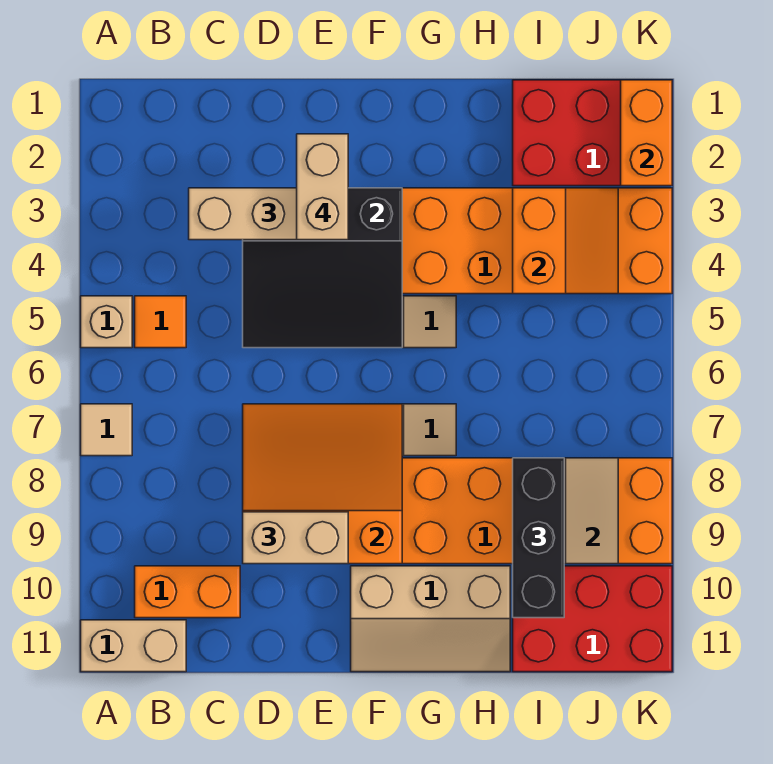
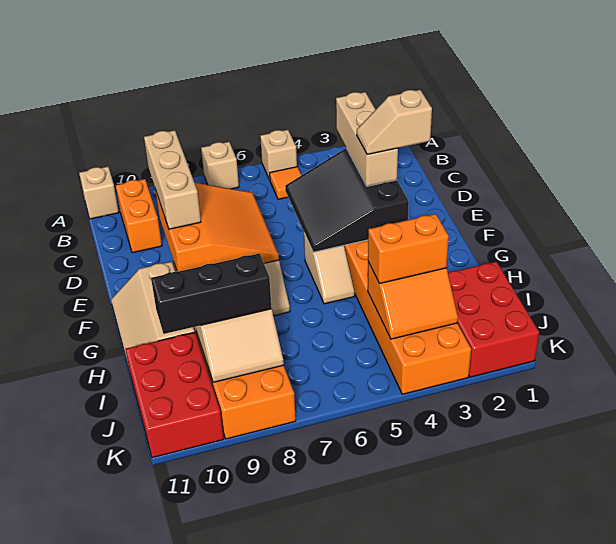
tan tile A7 level 1 -> tan brick A7 level 1
tan brick A11:B11 level 1 -> tan brick A11 level 1
tan brick D9:E9 level 3 -> tan brick C9:E9 level 3
tan brick E2:E3 level 4 -> tan slope E2:E3 level 4 top 2
orange brick K1:K2 level 2 -> orange brick I3:I4 level 3

